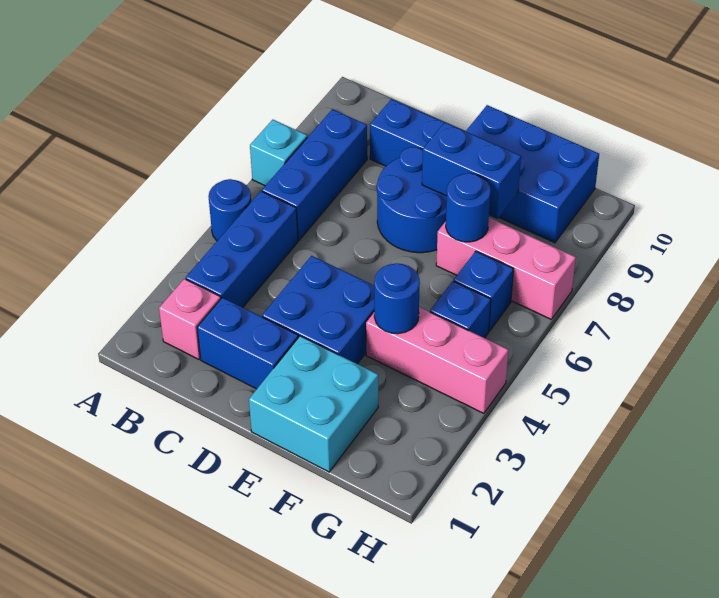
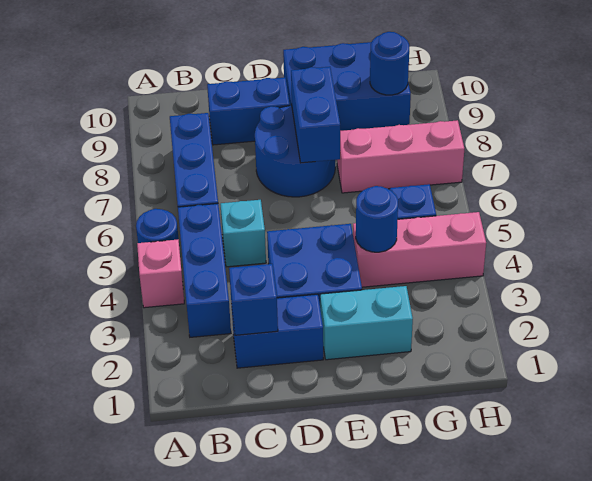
cyan brick A7 level 1 -> cyan brick C5 level 1
pink brick B2 level 1 -> pink brick A4 level 1
cyan brick E1:F2 level 1 -> cyan brick E2:F2 level 1
blue brick E8:F8 level 2 -> blue brick E7:E8 level 2
blue round brick F7 level 2 -> blue round brick G9 level 2
blue brick G6 level 1 -> blue brick C2 level 2

